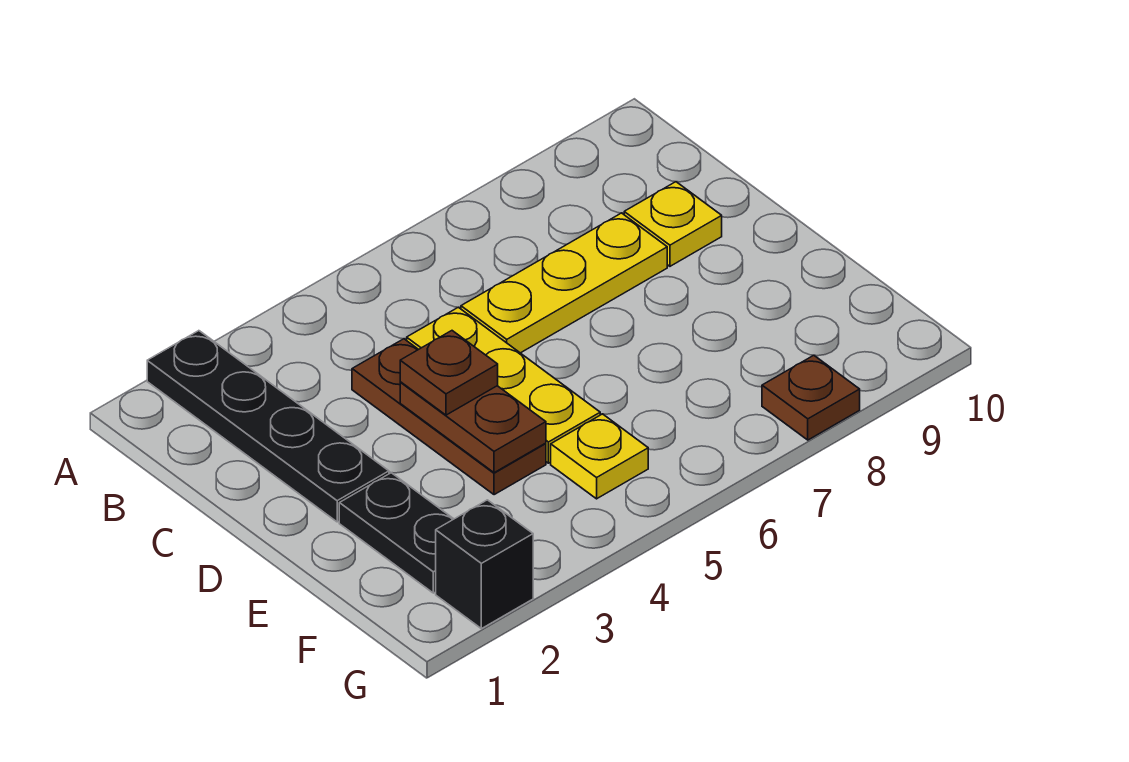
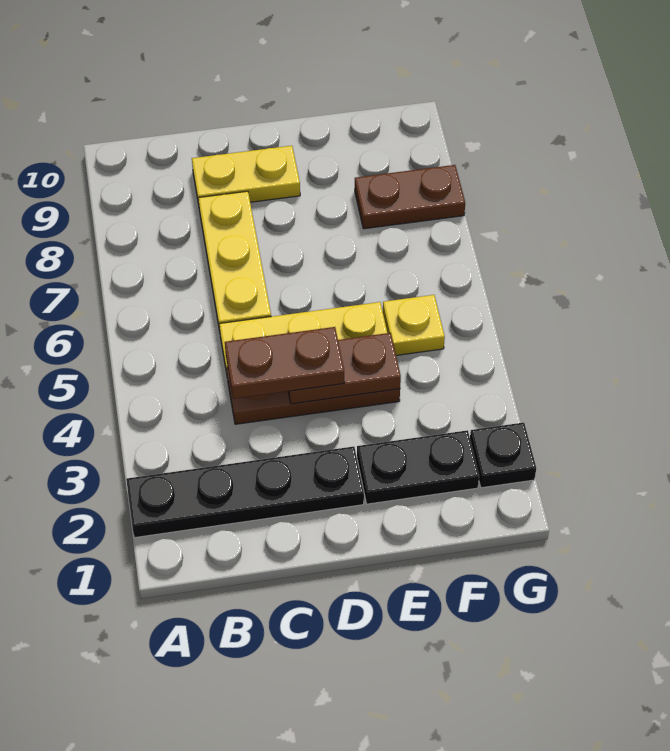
yellow plate C9 level 1 -> yellow plate C9:D9 level 1
brown plate D4 level 3 -> brown plate C4:D4 level 3
black brick G2 level 1 -> black plate G2 level 1
brown plate G8 level 1 -> brown plate F8:G8 level 1

